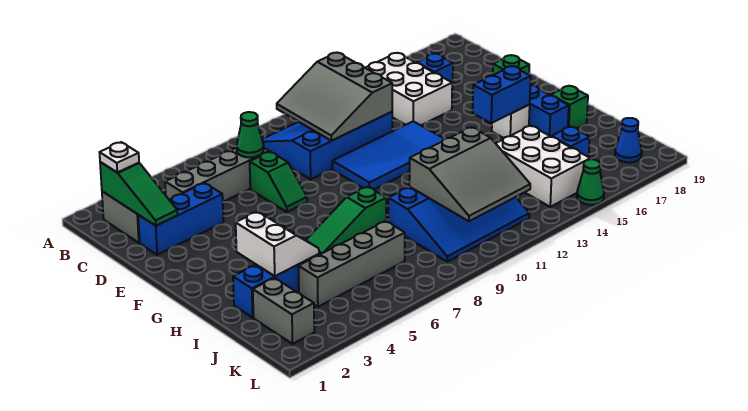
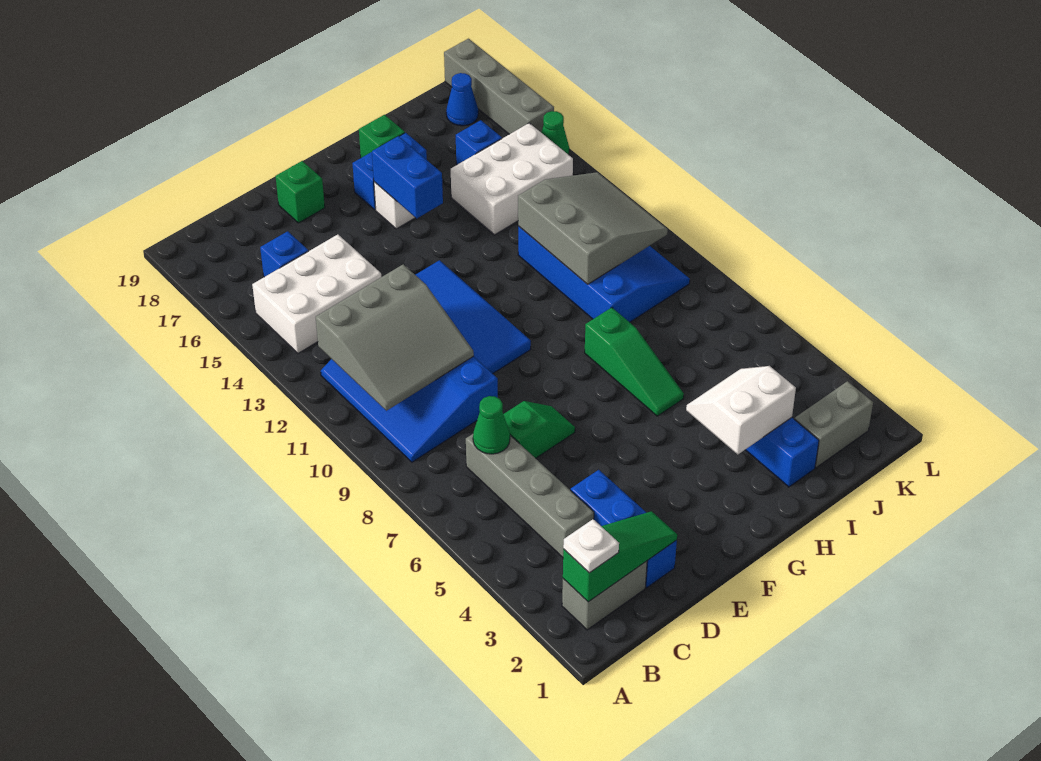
grey brick J4:J7 level 1 -> grey brick L16:L19 level 1

